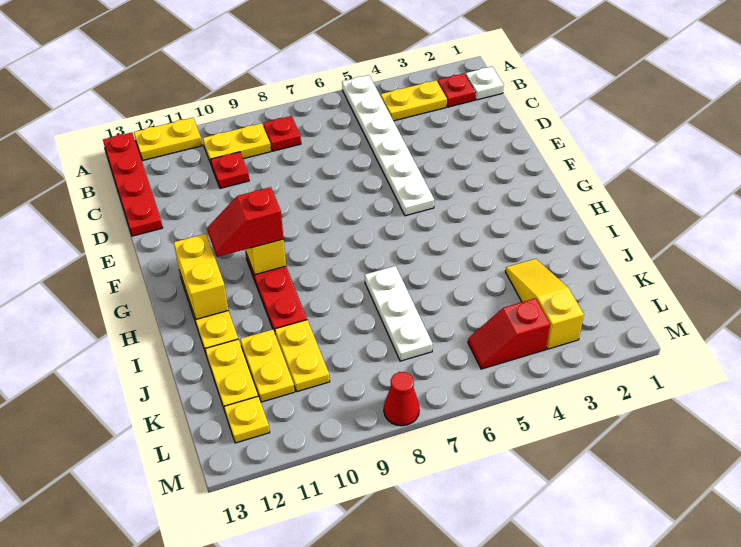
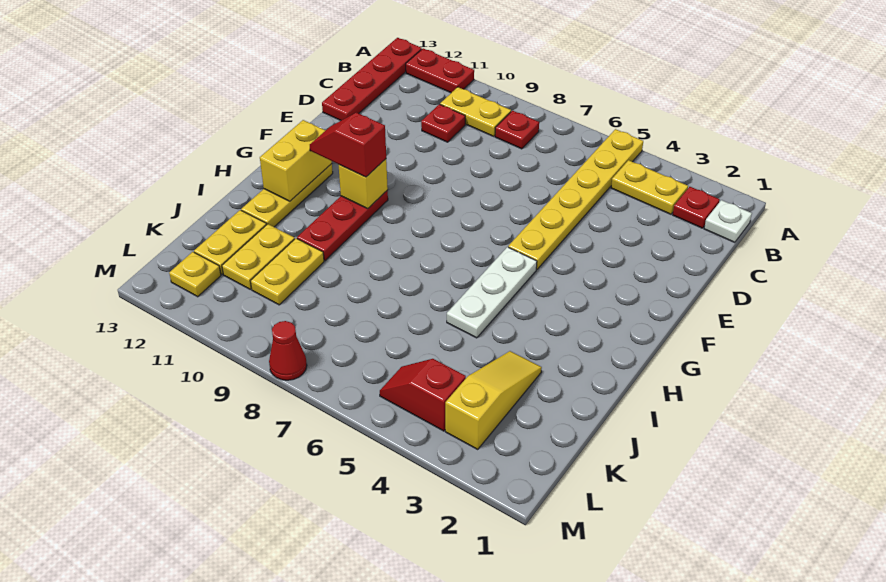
white plate A5:F5 level 1 -> yellow plate A5:F5 level 1
yellow plate A11:A12 level 1 -> red plate A11:A12 level 1
white plate I7:K7 level 1 -> white plate G5:I5 level 1

